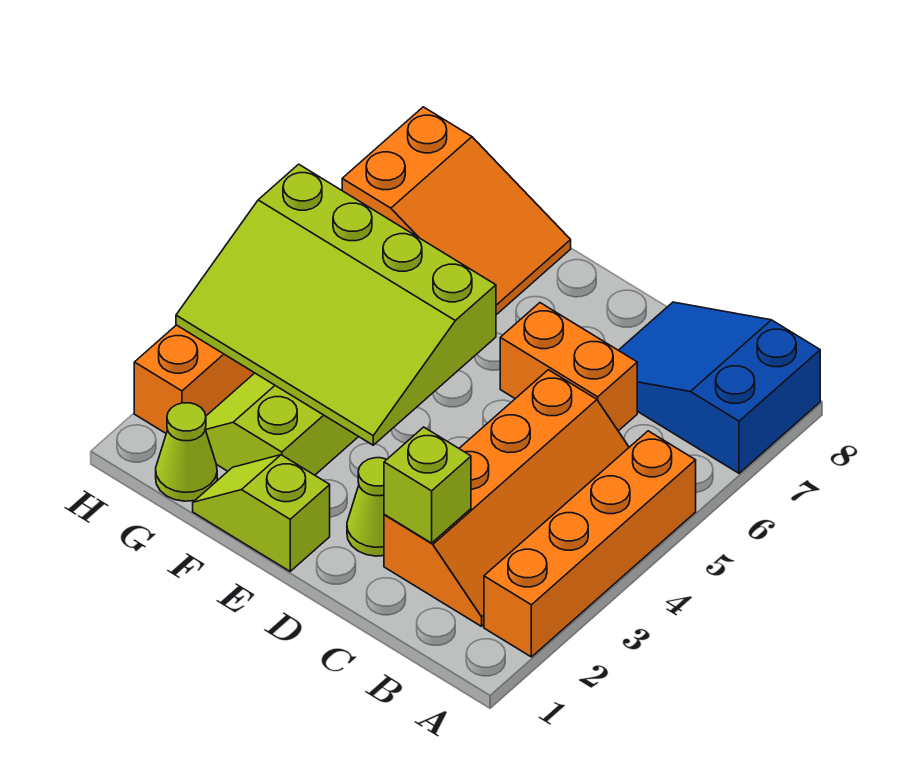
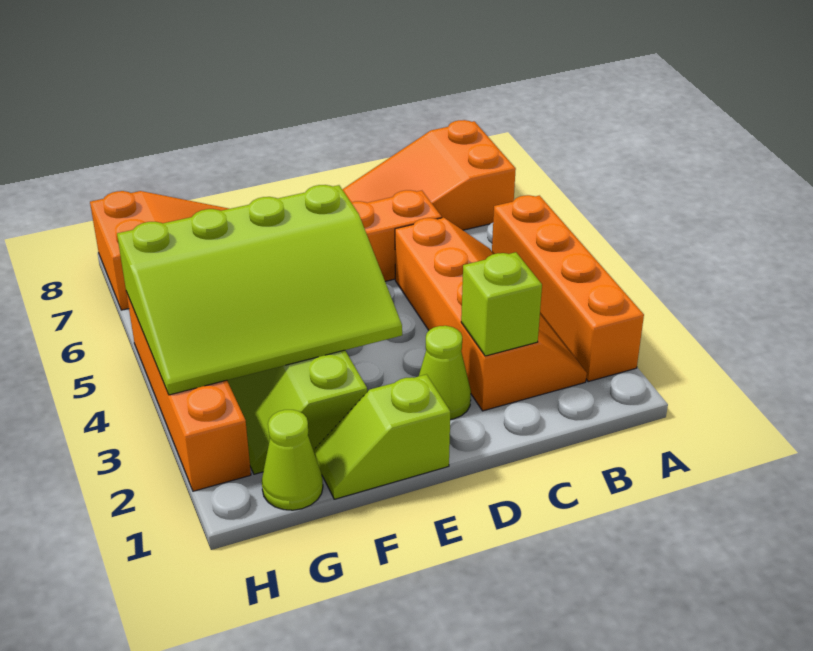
blue slope A7:C8 level 1 top A -> orange slope A7:C8 level 1 top A

